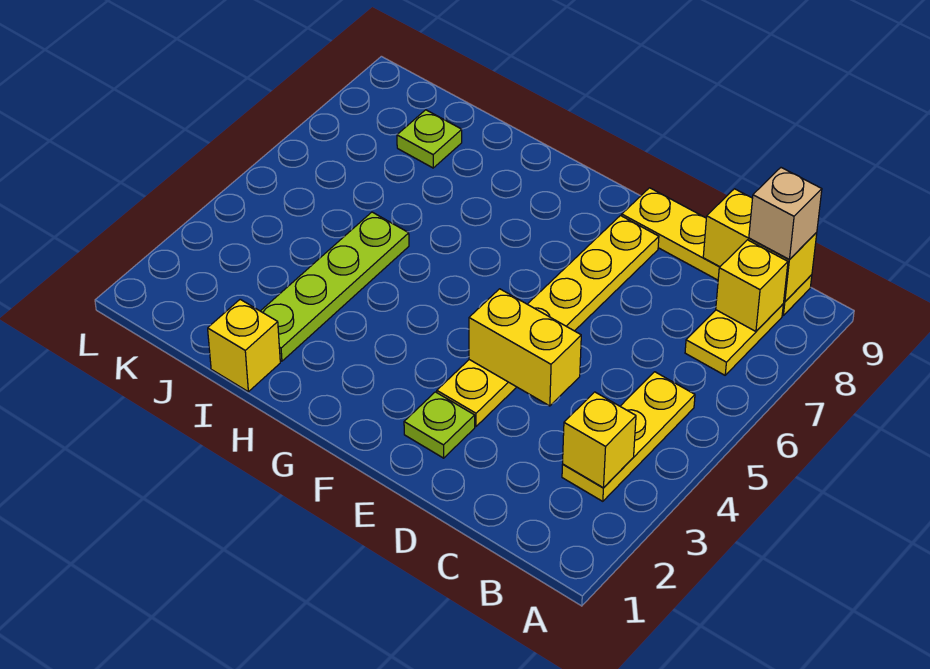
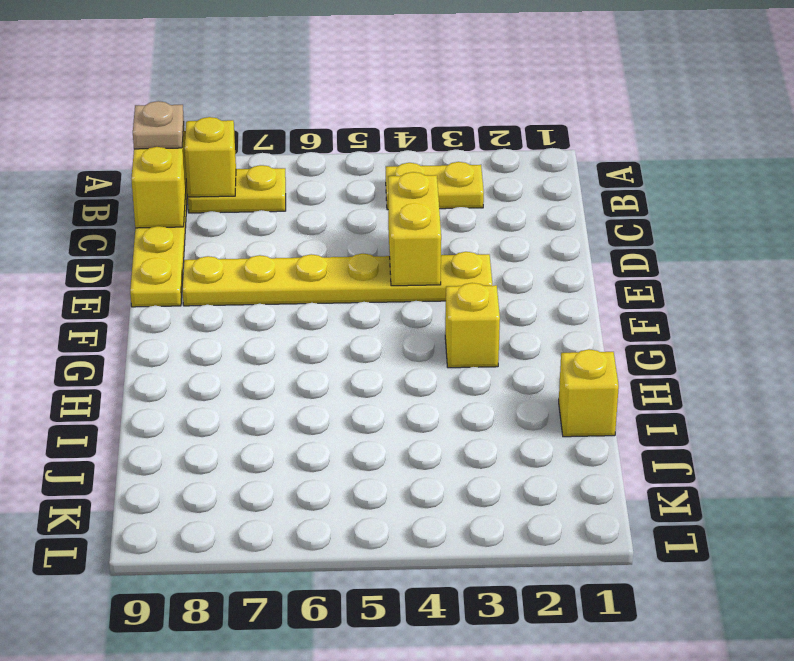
yellow plate B3:B5 level 1 -> yellow plate B3:B4 level 1
yellow brick B3 level 2 -> yellow brick G3 level 1
tan brick B9 level 3 -> tan plate B9 level 3
lime plate E2 level 1 -> none
lime plate I2:I5 level 1 -> none
lime plate J8 level 1 -> none

